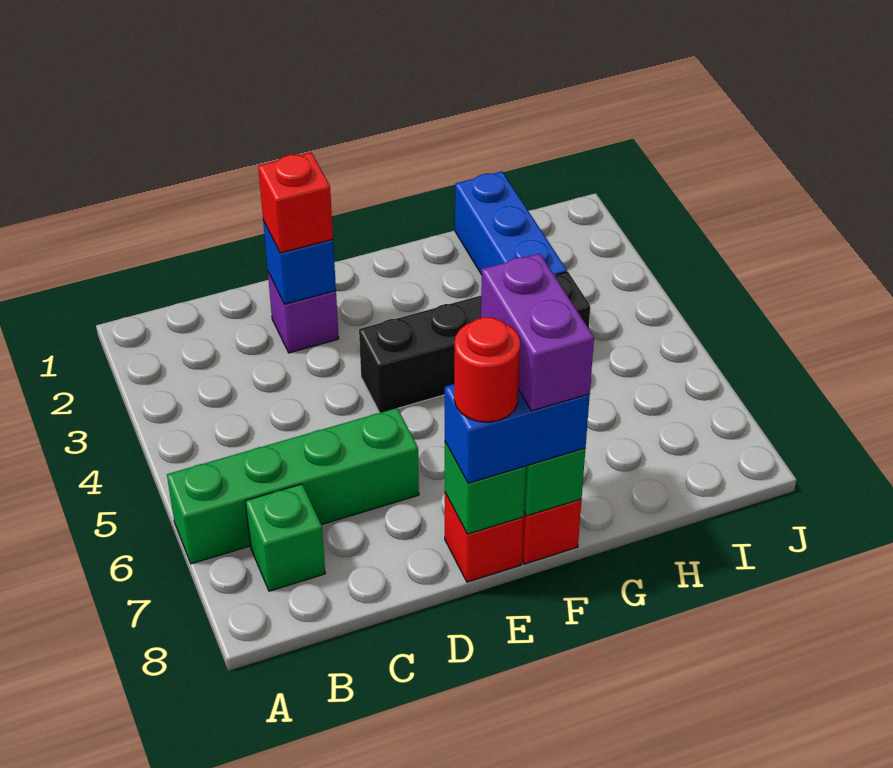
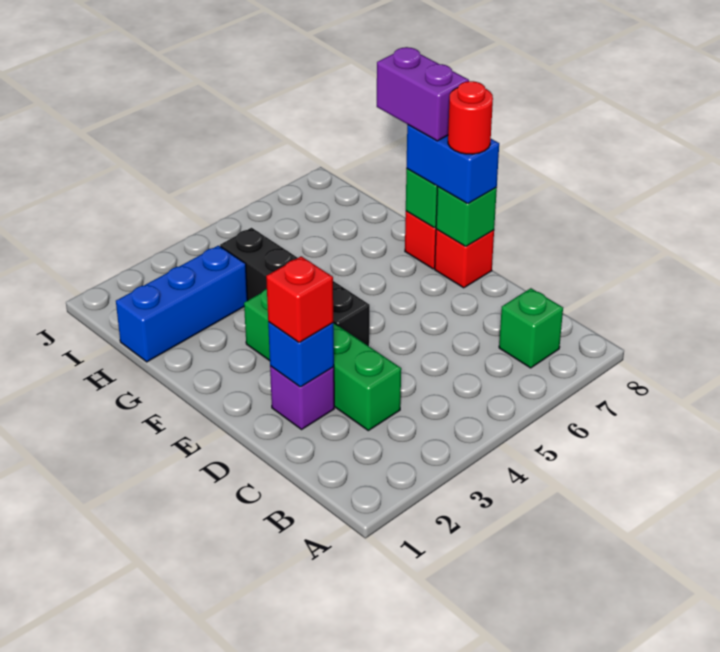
green brick A6:D6 level 1 -> green brick C3:F3 level 1
purple brick F7:F8 level 4 -> purple brick F8:G8 level 4

